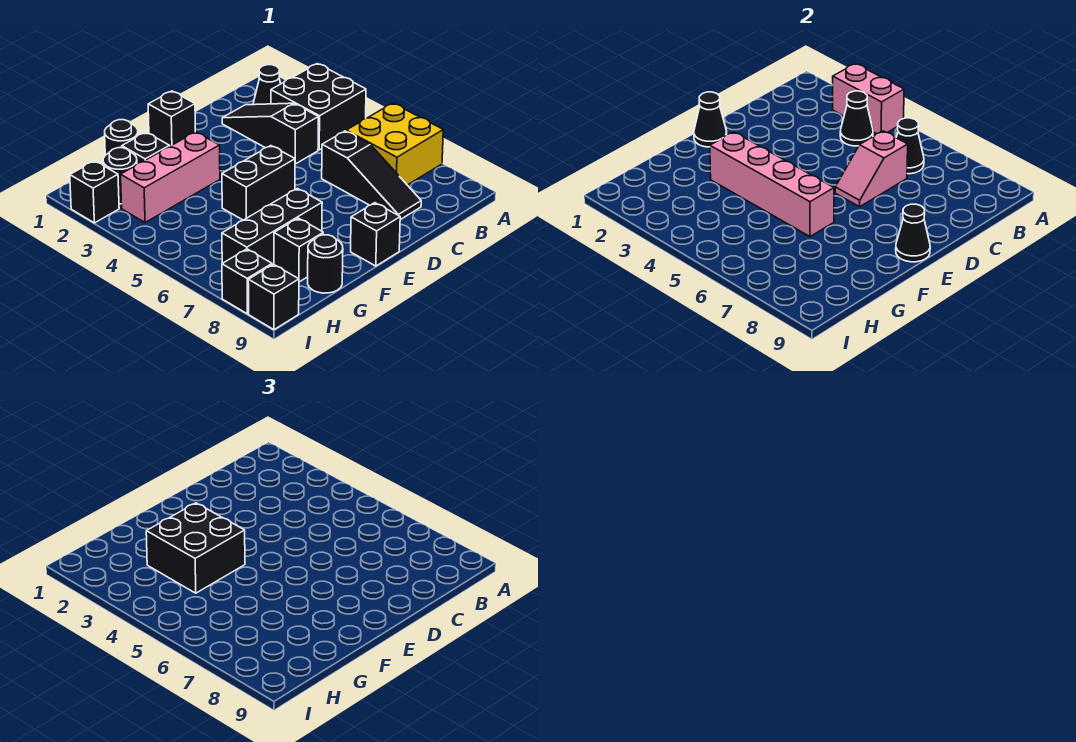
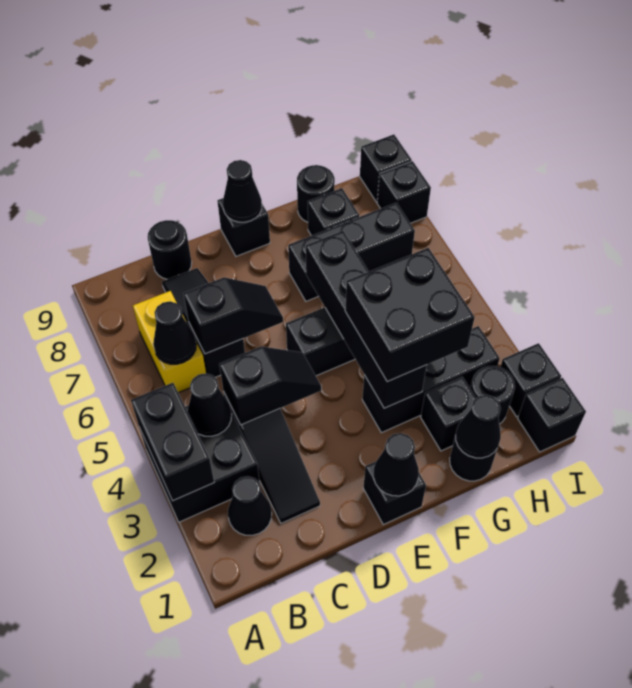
pink brick A3:A4 level 2 -> black brick A3:A4 level 2
yellow brick A6:B7 level 1 -> yellow brick B6:B7 level 1
none -> black slope C4:D4 level 2 top C
pink slope C6:D6 level 2 top C -> black slope C6:D6 level 2 top C
none -> black round brick C9 level 1
pink brick F3:H3 level 1 -> black brick F3:H3 level 1
pink brick F3:F6 level 2 -> black brick F3:F6 level 2
none -> black cone G1 level 2
none -> black brick I1 level 1

